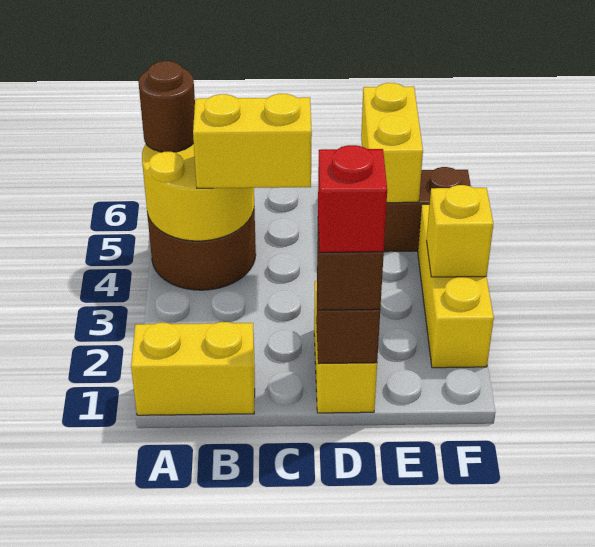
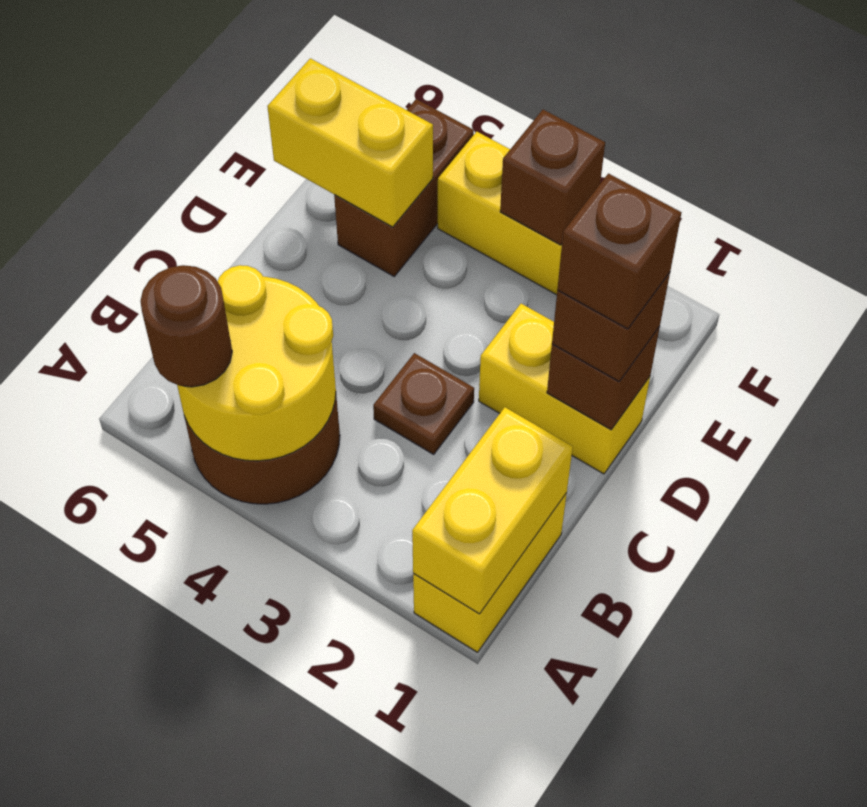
yellow brick B4:C4 level 3 -> yellow brick A1:B1 level 2
none -> brown plate C3 level 1
red brick D1 level 4 -> brown brick D1 level 4
yellow brick F3 level 2 -> brown brick F3 level 2

